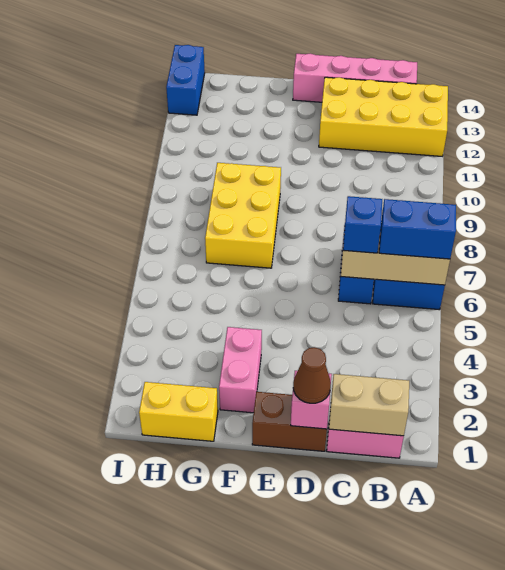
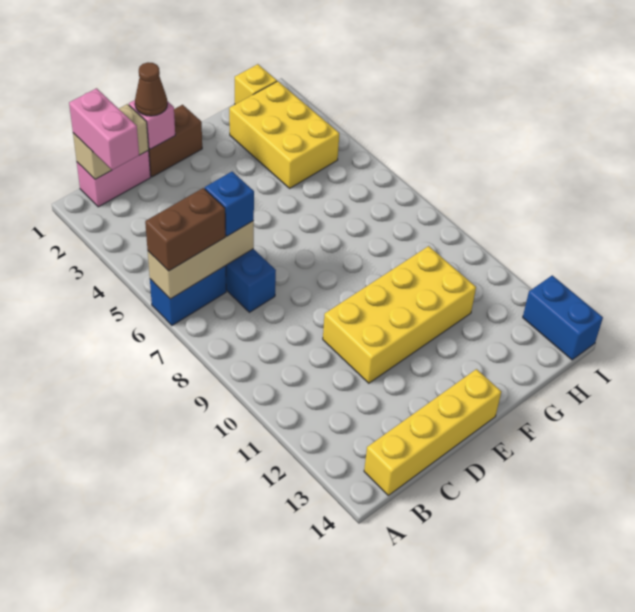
blue brick A6:B6 level 3 -> brown brick A6:B6 level 3
yellow brick A12:D13 level 1 -> yellow brick D10:G11 level 1
pink brick B14:E14 level 1 -> yellow brick B14:E14 level 1
pink brick F2:F3 level 1 -> pink brick B1:B2 level 3
yellow brick F7:G9 level 1 -> yellow brick G2:H4 level 1
yellow brick G1:H1 level 1 -> yellow brick H1 level 1

